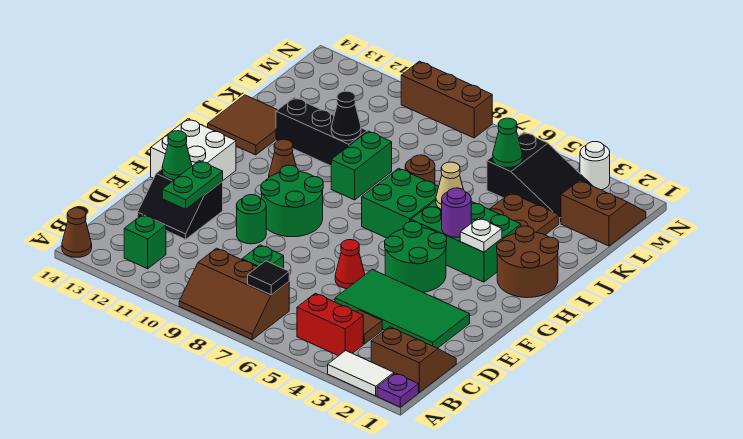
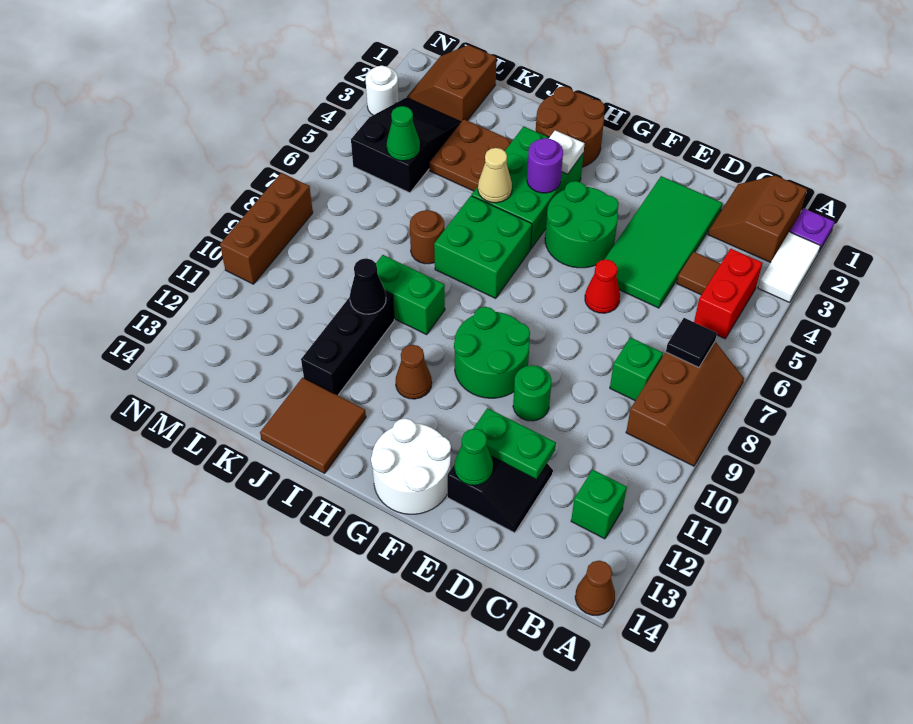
white brick F13:G14 level 1 -> white round brick F13:G14 level 1

